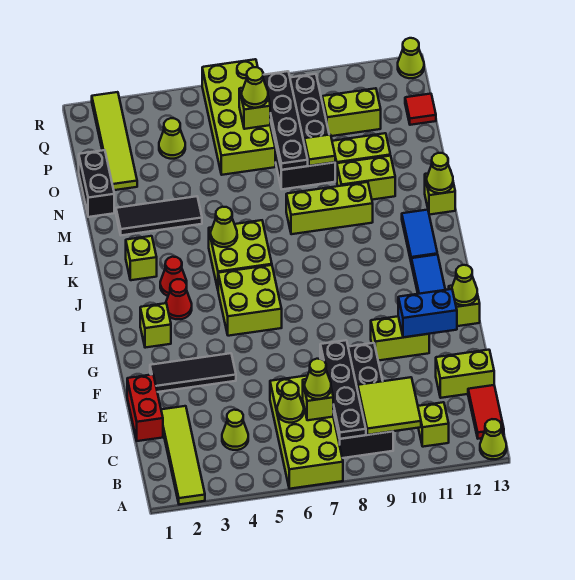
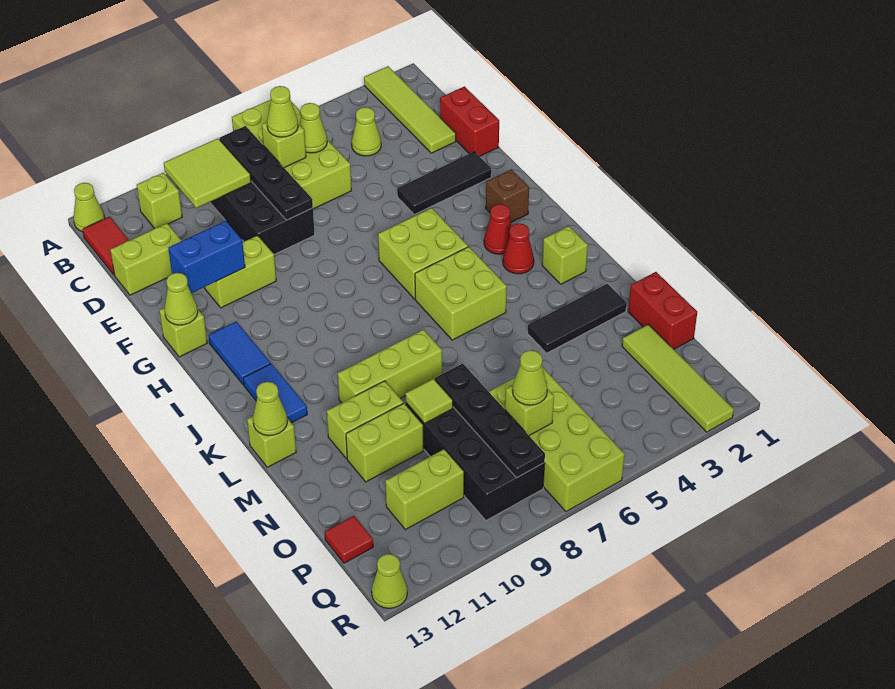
lime brick H2 level 1 -> brown brick H2 level 1
lime cone K5 level 2 -> none
black brick N1:O1 level 1 -> red brick N1:O1 level 1
lime cone P4 level 1 -> none

